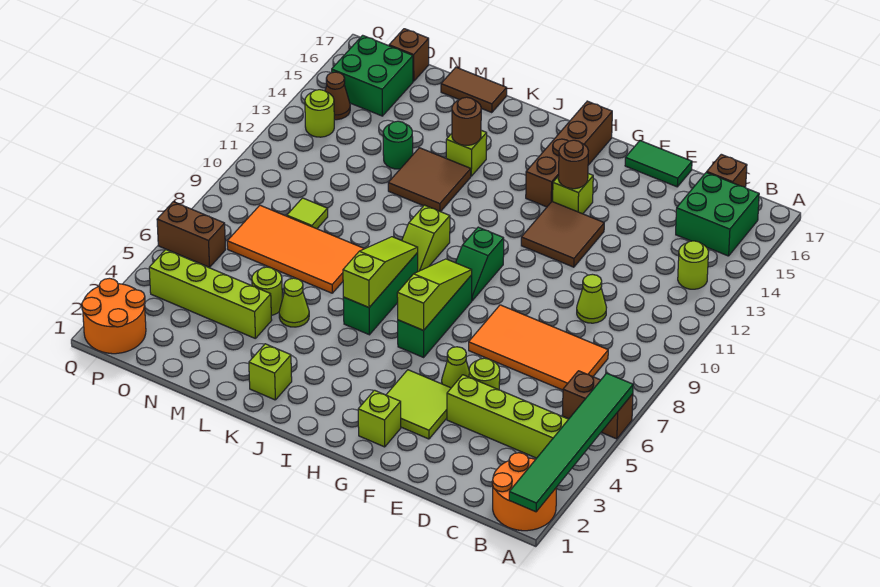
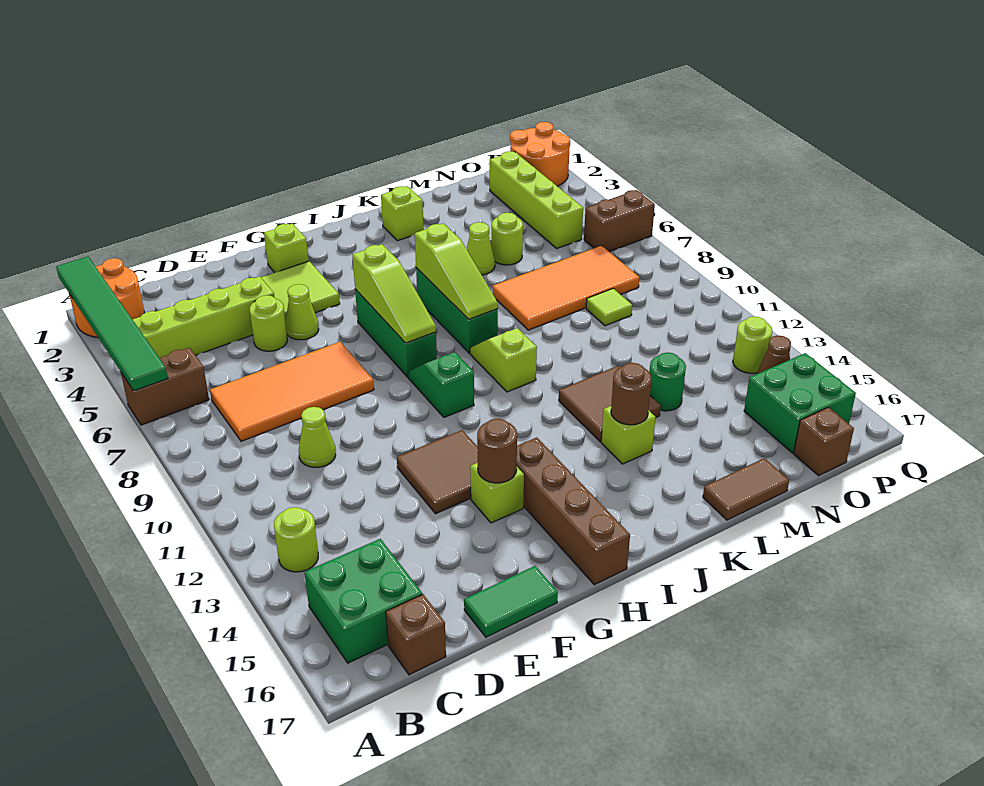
lime brick M4:P4 level 1 -> lime brick O2:O5 level 1

